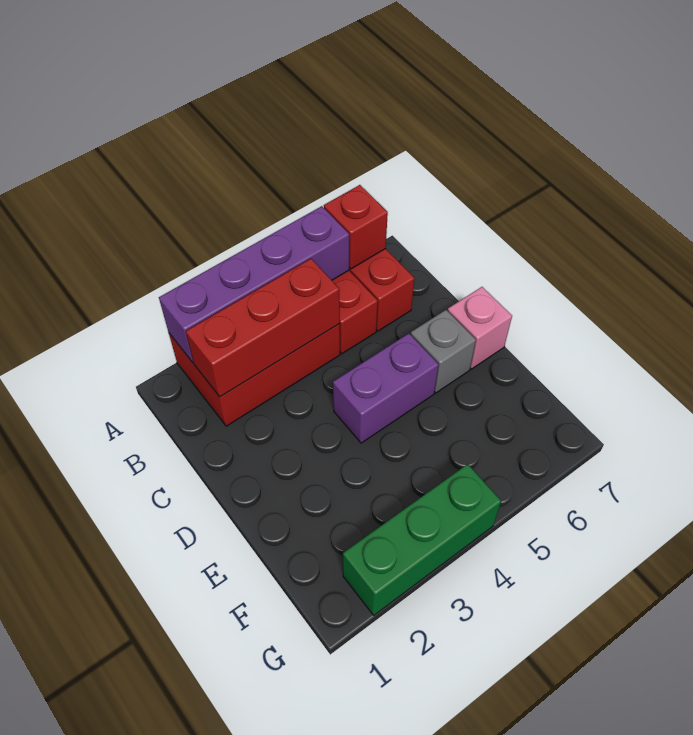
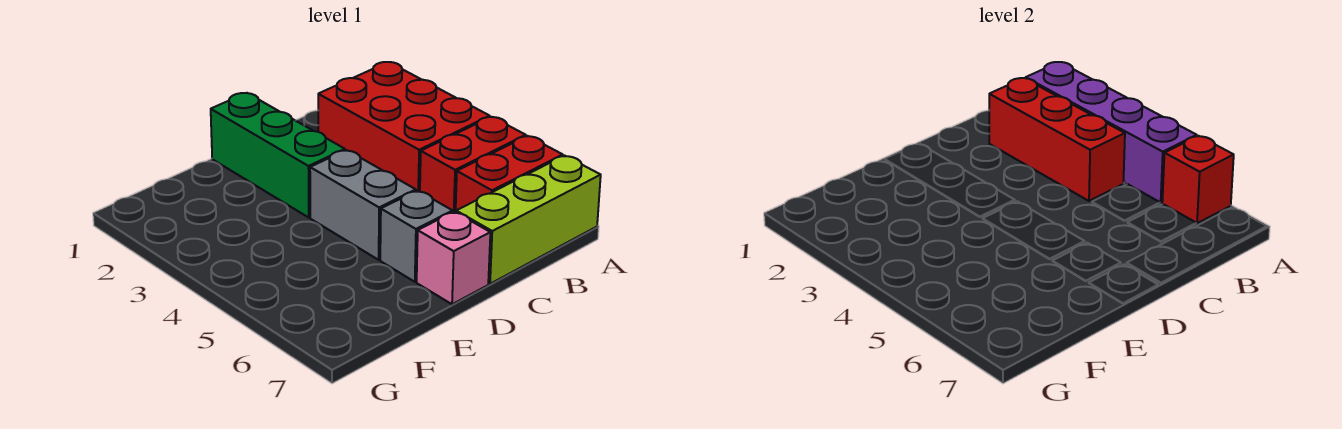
none -> lime brick A7:C7 level 1
purple brick D4:D5 level 1 -> grey brick D4:D5 level 1
green brick G2:G4 level 1 -> green brick D1:D3 level 1

